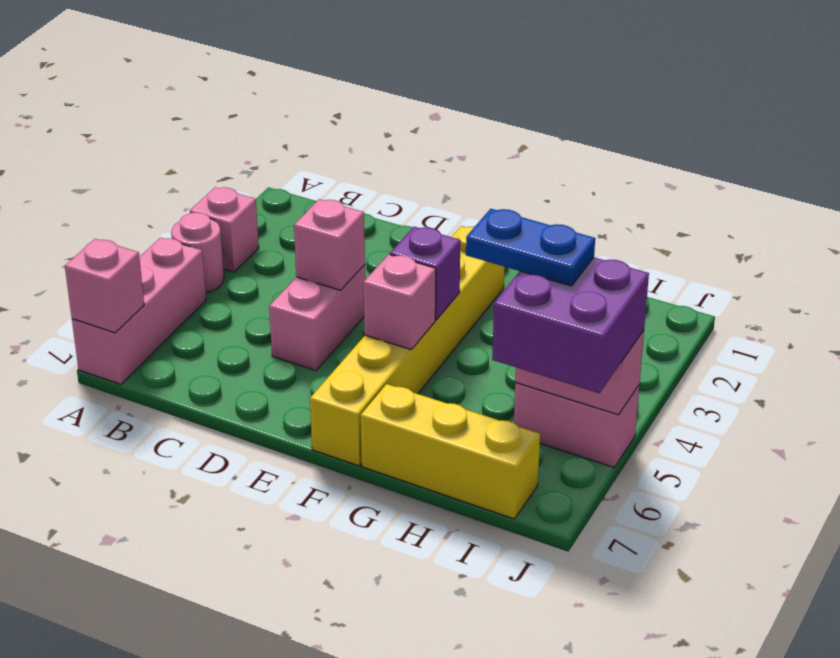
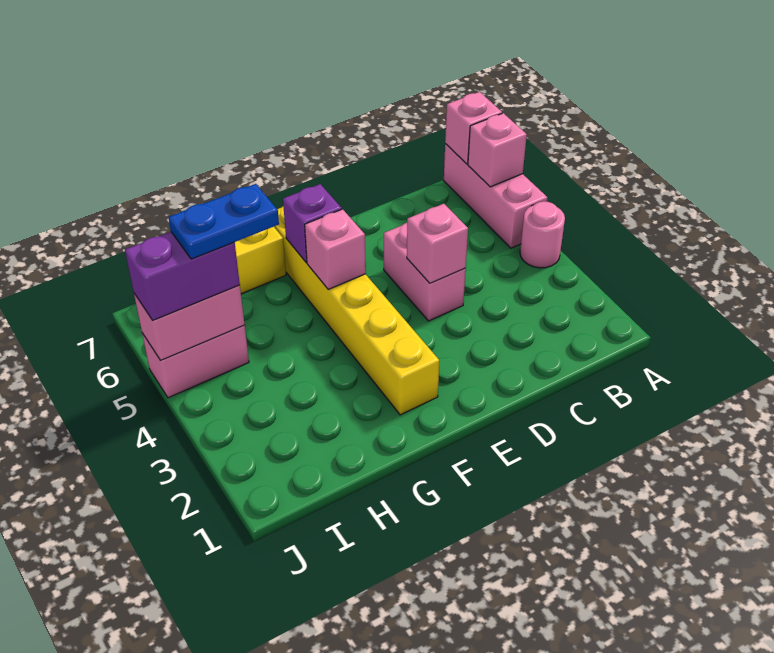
pink brick A3 level 1 -> pink brick A6 level 2
purple brick F4 level 2 -> purple brick F6 level 2
purple brick I5:J6 level 3 -> purple brick I5:J5 level 3

